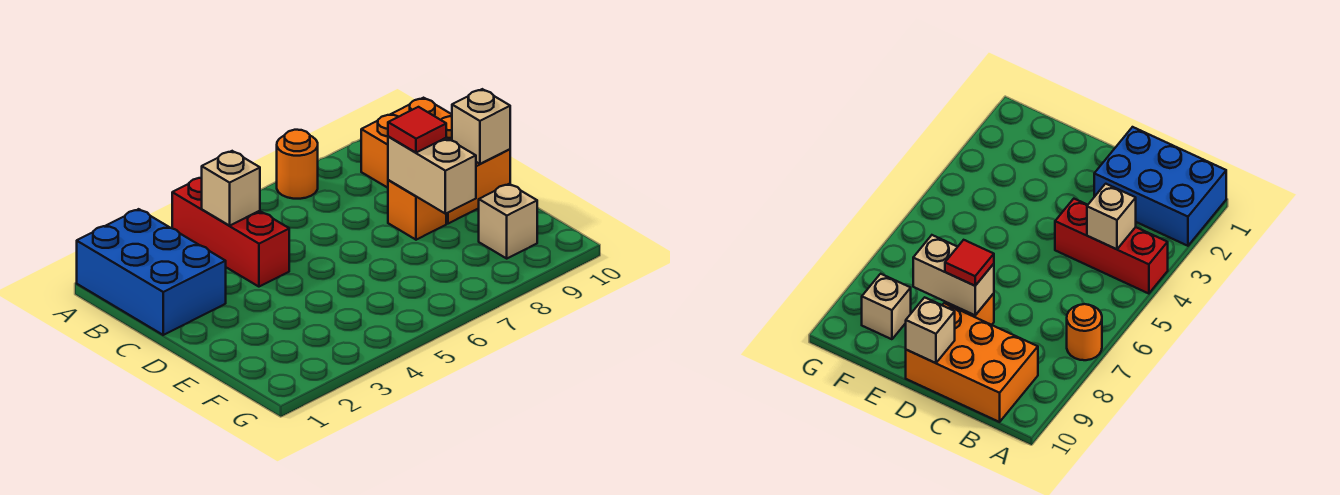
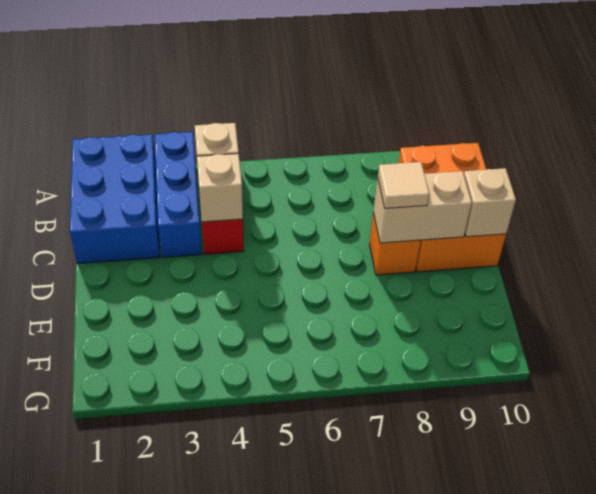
none -> blue brick A3:C3 level 1
orange round brick A7 level 1 -> none
tan brick D8:E8 level 2 -> tan brick D8:D9 level 2
red tile D8 level 3 -> tan tile D8 level 3
tan brick F9 level 1 -> tan brick C4 level 2

